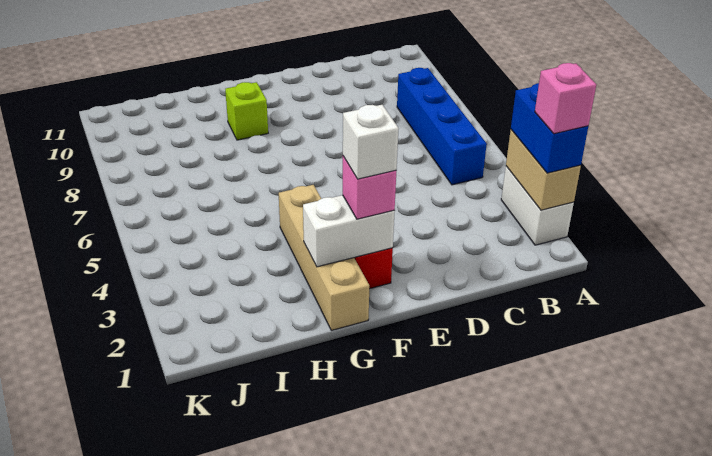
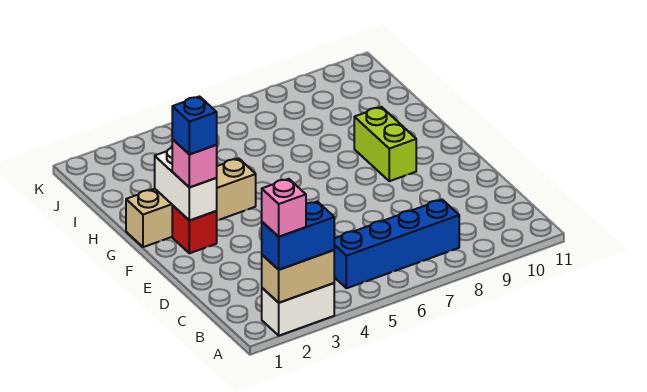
white brick F2 level 4 -> blue brick F2 level 4
lime brick G9 level 1 -> lime brick F9:G9 level 1

